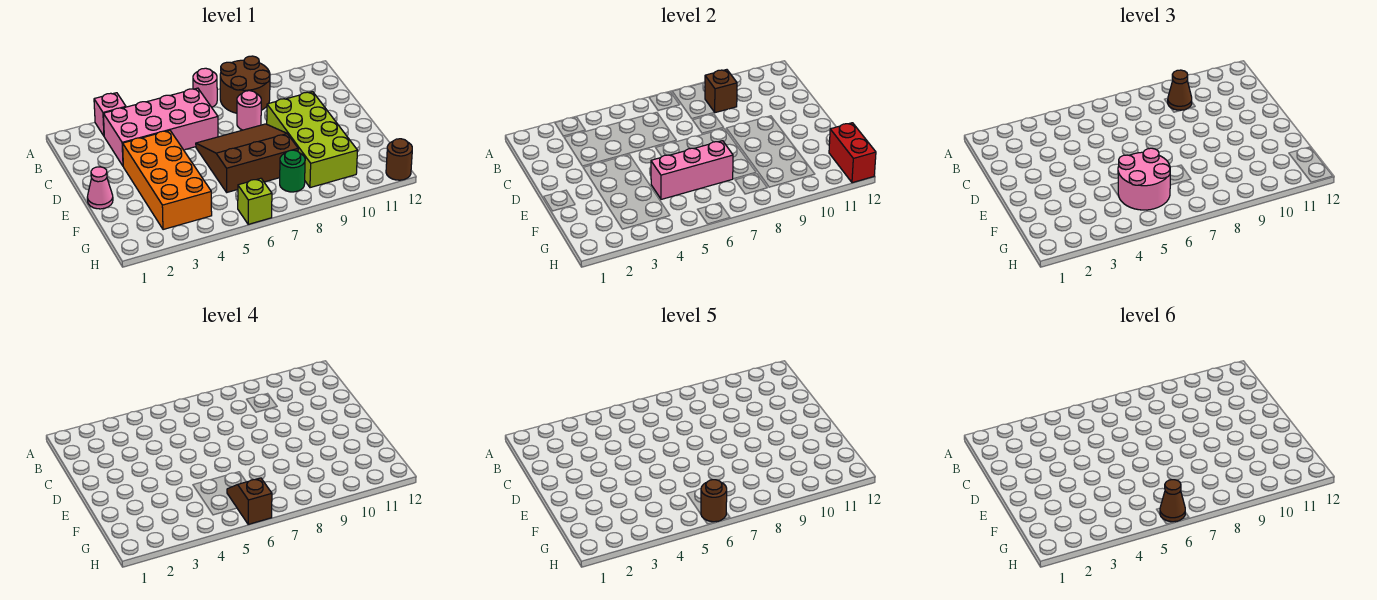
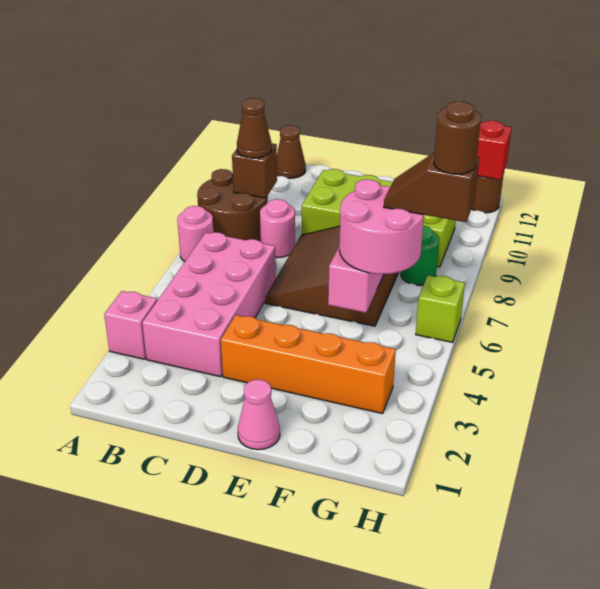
orange brick D3:G4 level 1 -> orange brick D3:G3 level 1
brown cone H6 level 6 -> brown cone B12 level 1

